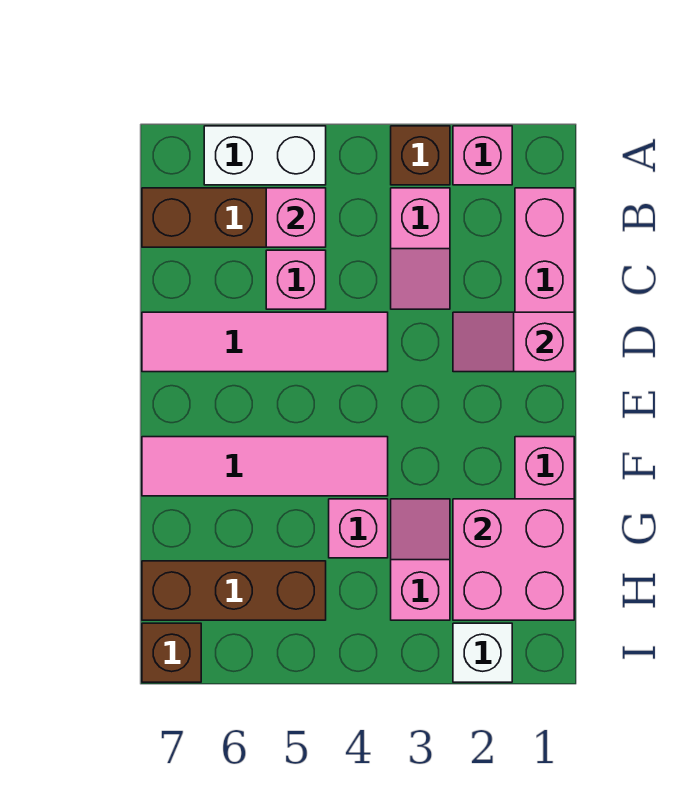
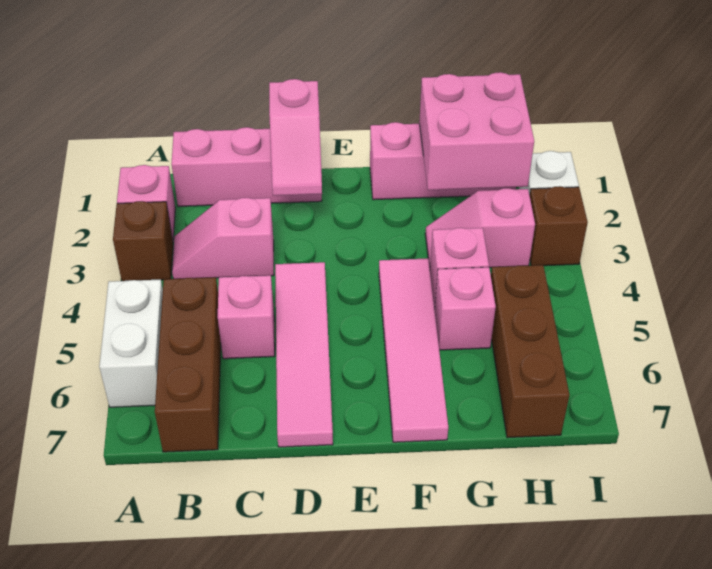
pink slope B3:C3 level 1 top B -> pink slope B3:C3 level 1 top C
pink brick B5 level 2 -> pink brick G5 level 1
brown brick I7 level 1 -> brown brick I3 level 1

